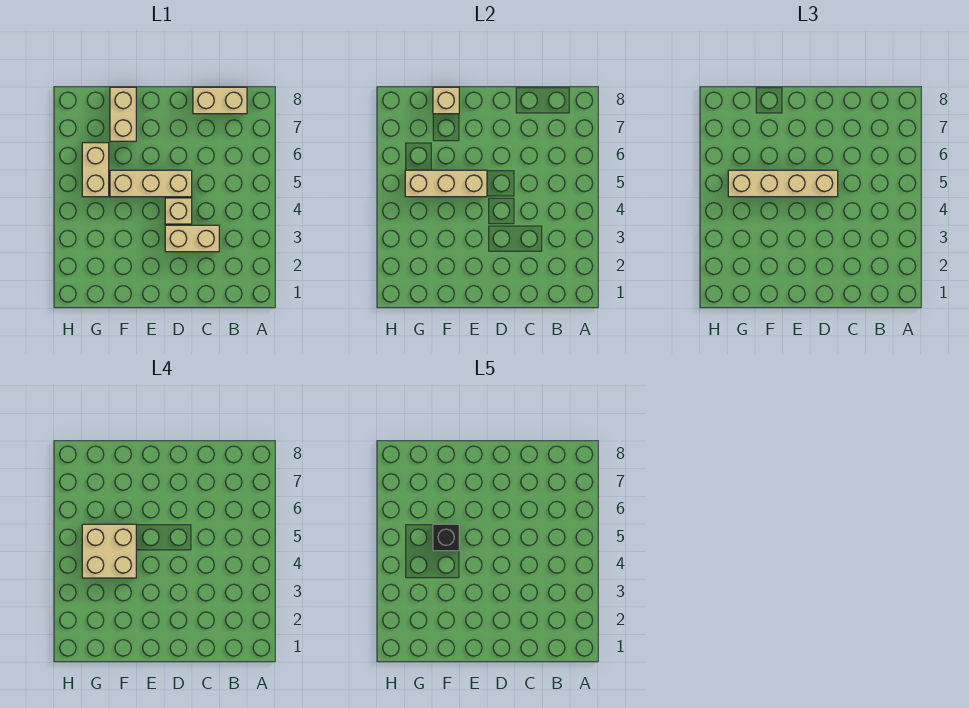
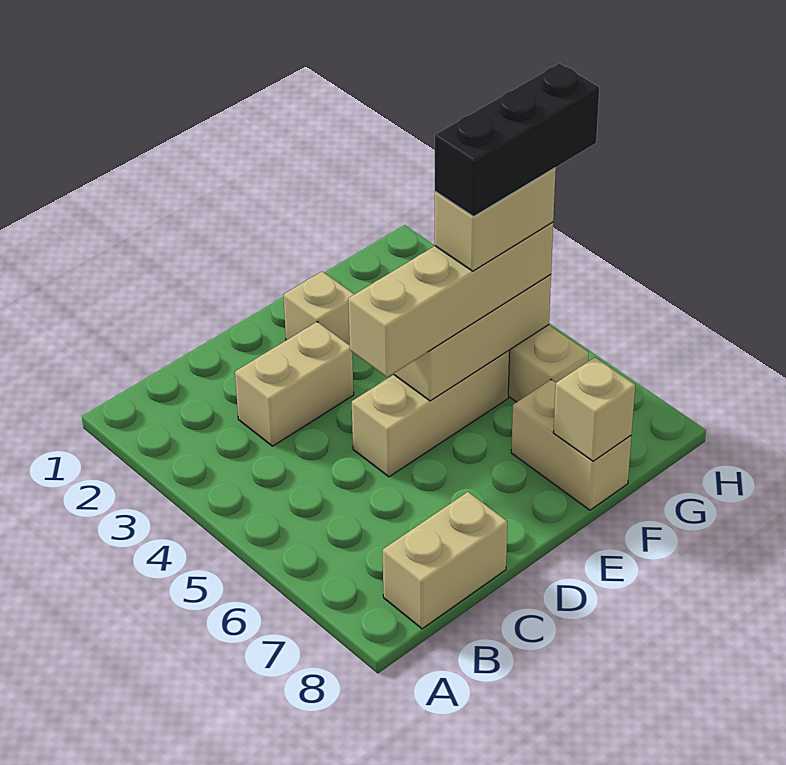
tan brick D4 level 1 -> tan brick E2 level 1
tan brick F4:G5 level 4 -> tan brick F5:G5 level 4
black brick F5 level 5 -> black brick F5:H5 level 5

